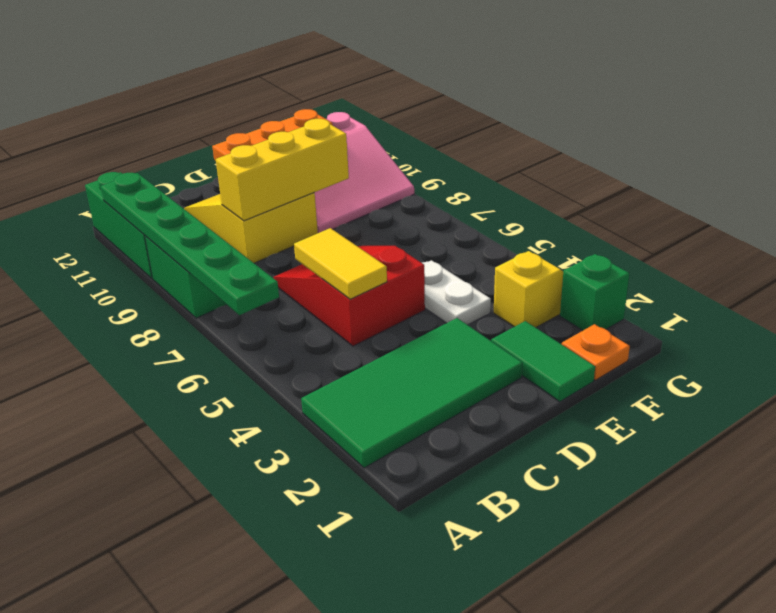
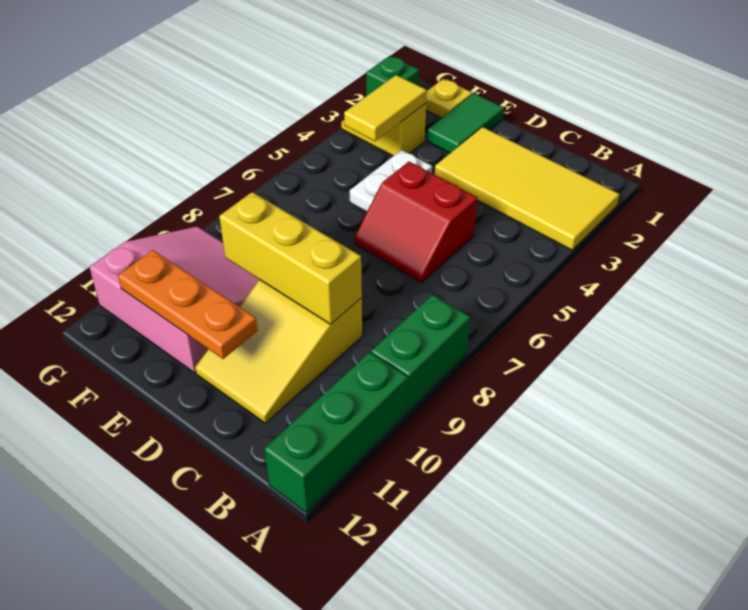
green tile A2:D3 level 1 -> yellow tile A2:D3 level 1
green plate A6:A11 level 2 -> none
red slope C5:D7 level 1 top 5 -> red slope C5:D6 level 1 top 5
yellow tile C5:C6 level 2 -> yellow tile F3:F4 level 2
orange plate F1 level 1 -> yellow plate F1 level 1

